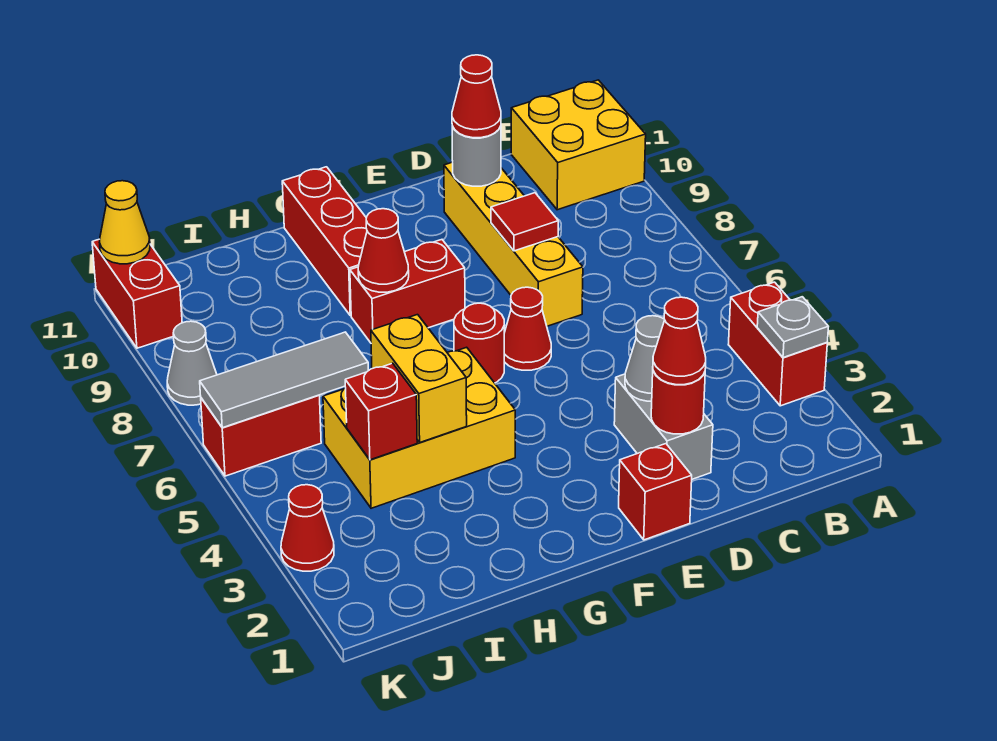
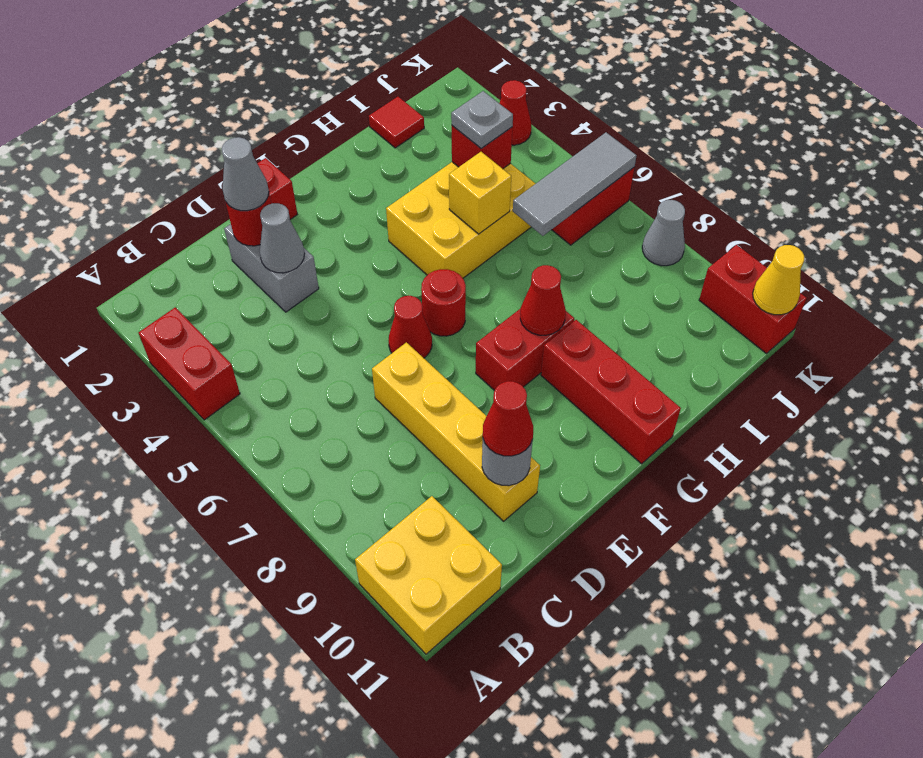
grey plate A3 level 2 -> grey plate I4 level 3
red cone D2 level 3 -> grey cone D2 level 3
red tile D8 level 2 -> red tile I1 level 1
yellow brick H4:H5 level 2 -> yellow brick H5 level 2

